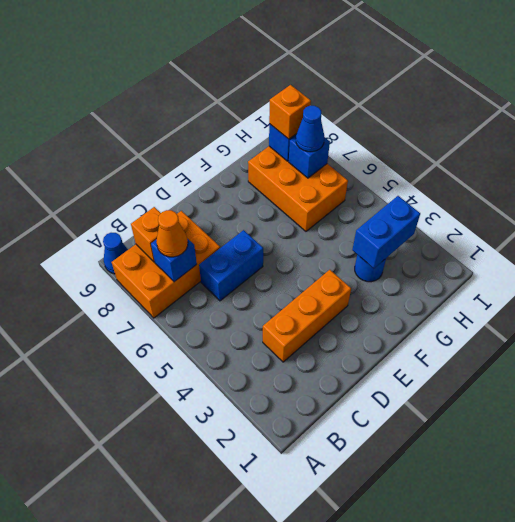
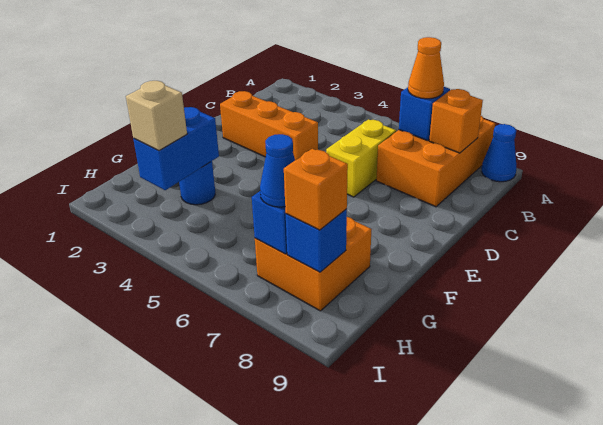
orange brick C3:E3 level 1 -> orange brick D2:D4 level 1
blue brick C6:D6 level 1 -> yellow brick C6:D6 level 1
orange brick G6:H8 level 1 -> orange brick G7:H8 level 1
none -> tan brick H3 level 3

